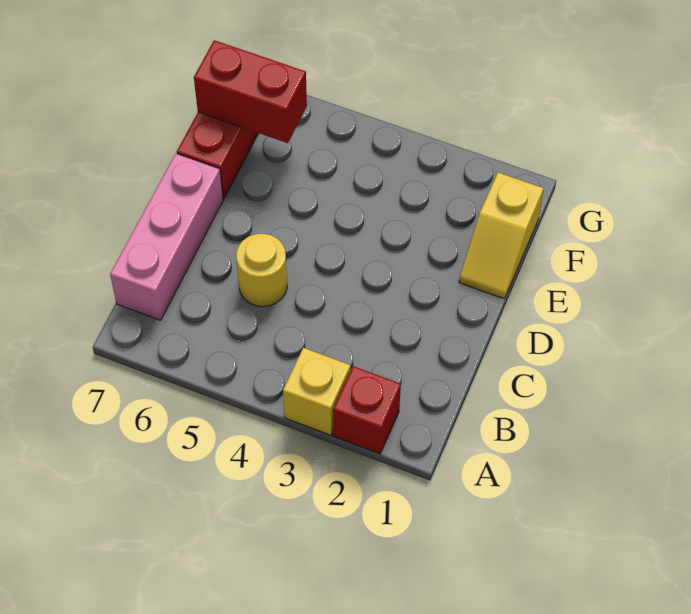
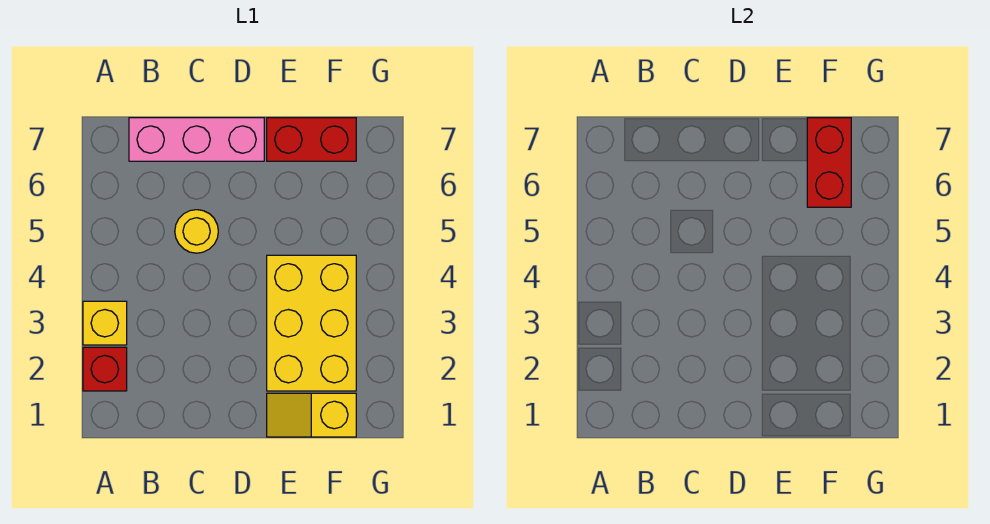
none -> yellow brick E2:F4 level 1

